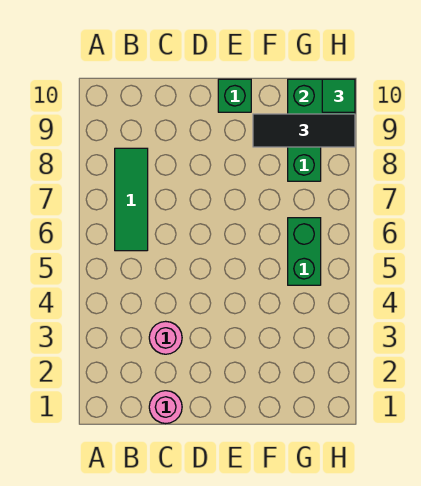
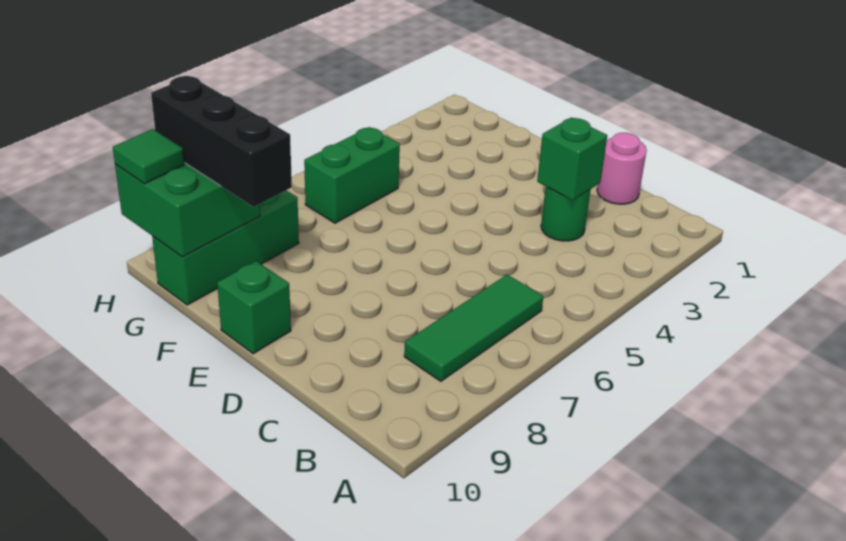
pink round brick C3 level 1 -> green round brick C3 level 1
none -> green brick C3 level 2
black tile F9:H9 level 3 -> black brick F9:H9 level 3

